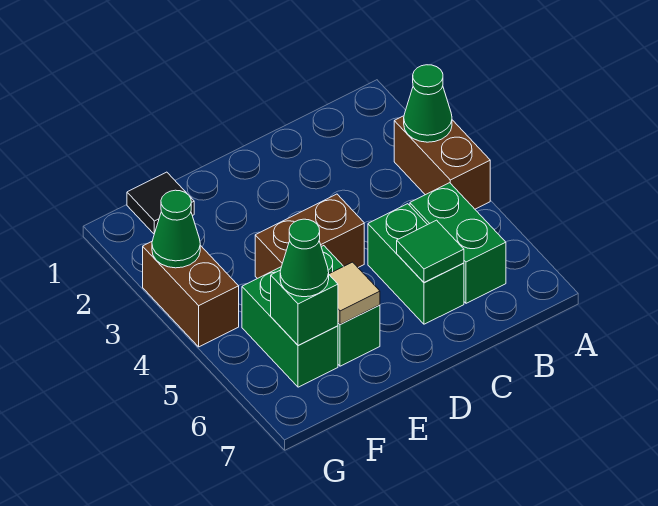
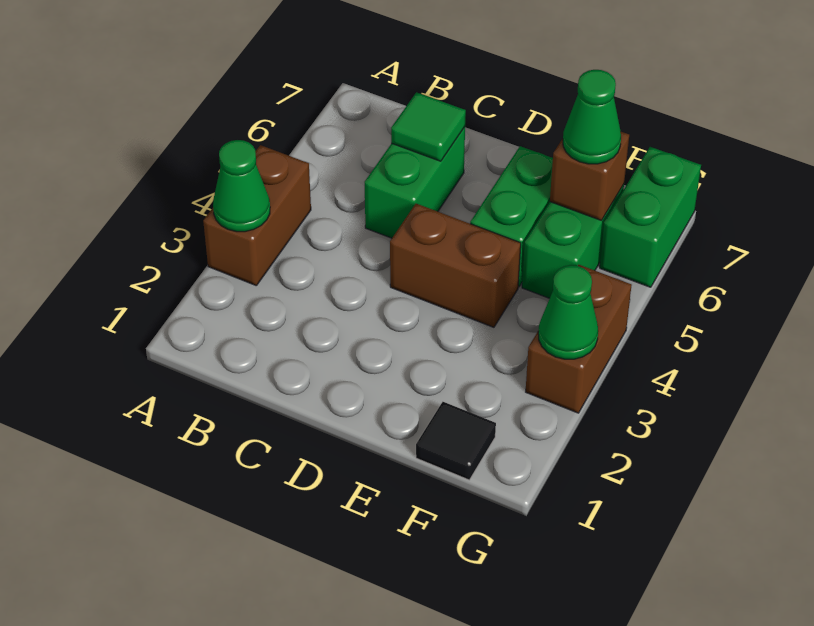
green brick B5:B6 level 1 -> green brick G6:G7 level 1
tan tile E6 level 2 -> none
green brick F6 level 2 -> brown brick F6 level 2

